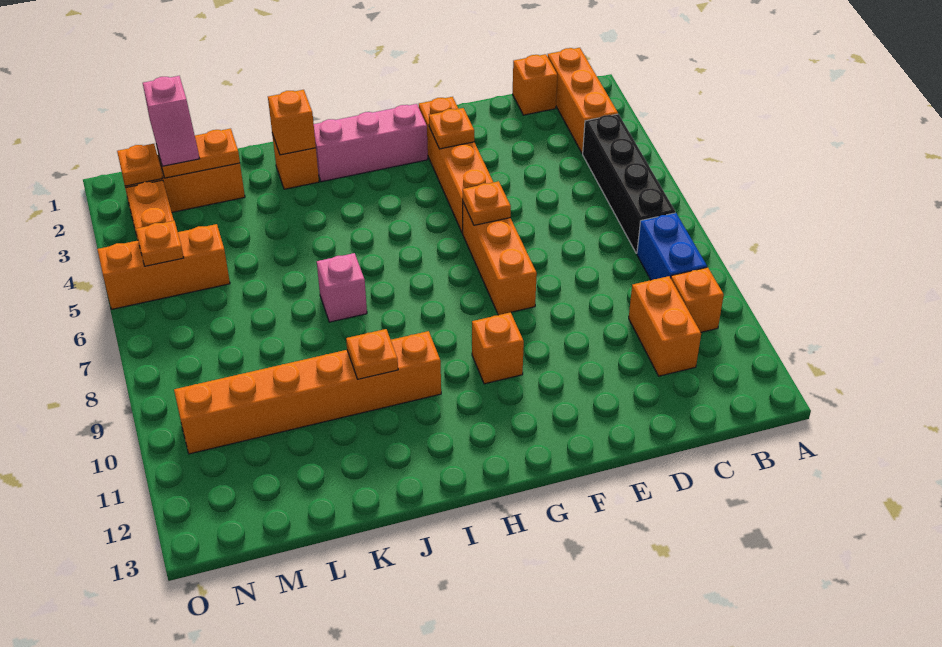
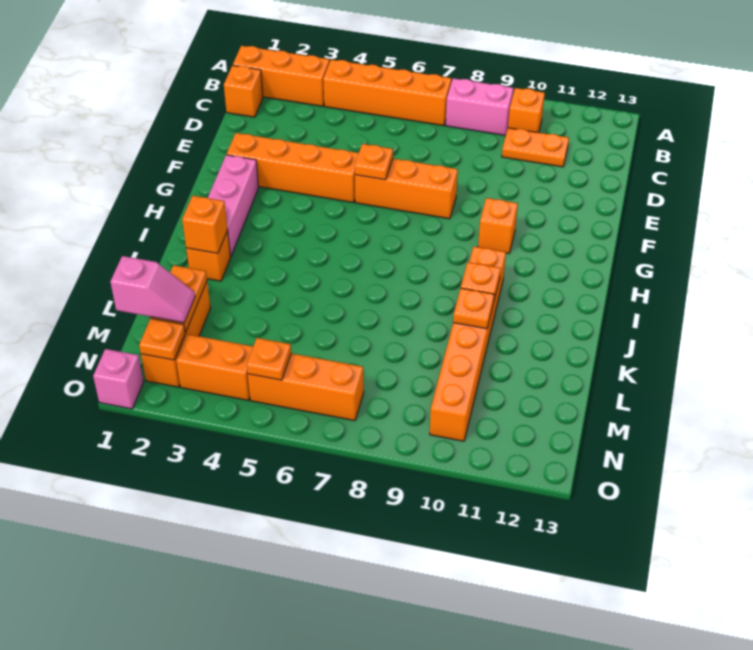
black brick B4:B7 level 1 -> orange brick B4:B7 level 1
blue brick B8:B9 level 1 -> pink brick B8:B9 level 1
orange brick C10:C11 level 1 -> orange plate C10:C11 level 1
orange plate F3 level 2 -> orange plate K10 level 2
pink brick J7 level 1 -> pink brick O1 level 1
orange brick M5:O5 level 1 -> orange brick N5:N7 level 1

